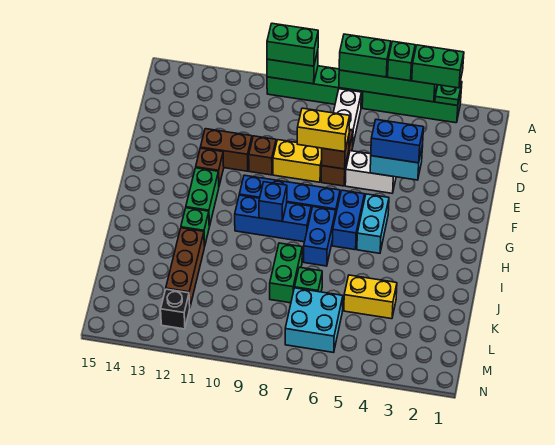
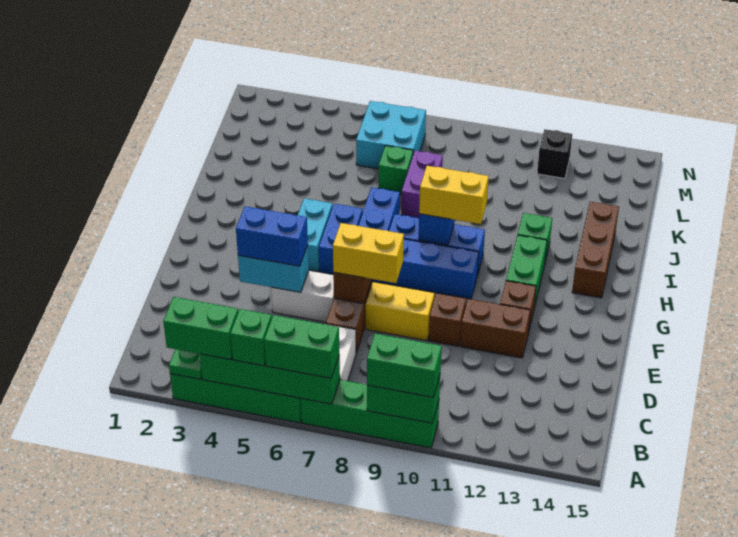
green brick J8:K8 level 1 -> purple brick J8:K8 level 1
brown brick J12:L12 level 1 -> brown brick H14:J14 level 1
yellow brick K4:K5 level 1 -> yellow brick H9:H10 level 3

